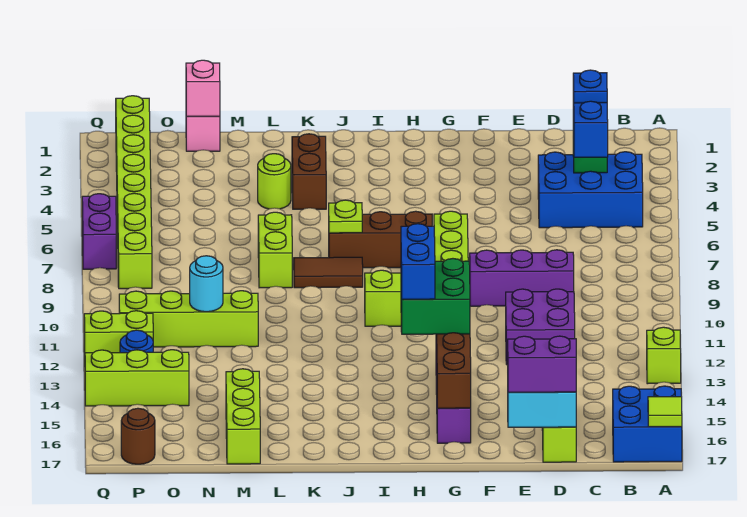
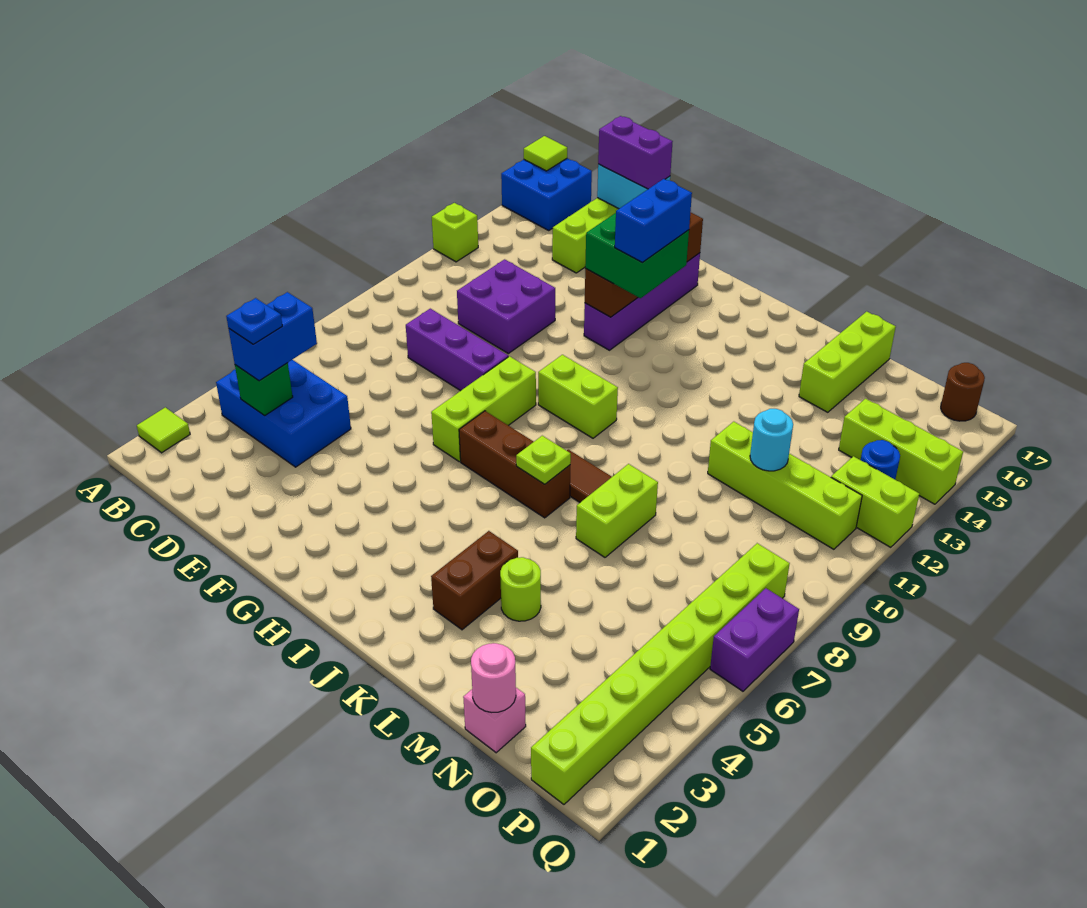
none -> lime tile A2 level 1
pink brick N1 level 2 -> pink round brick N1 level 2

